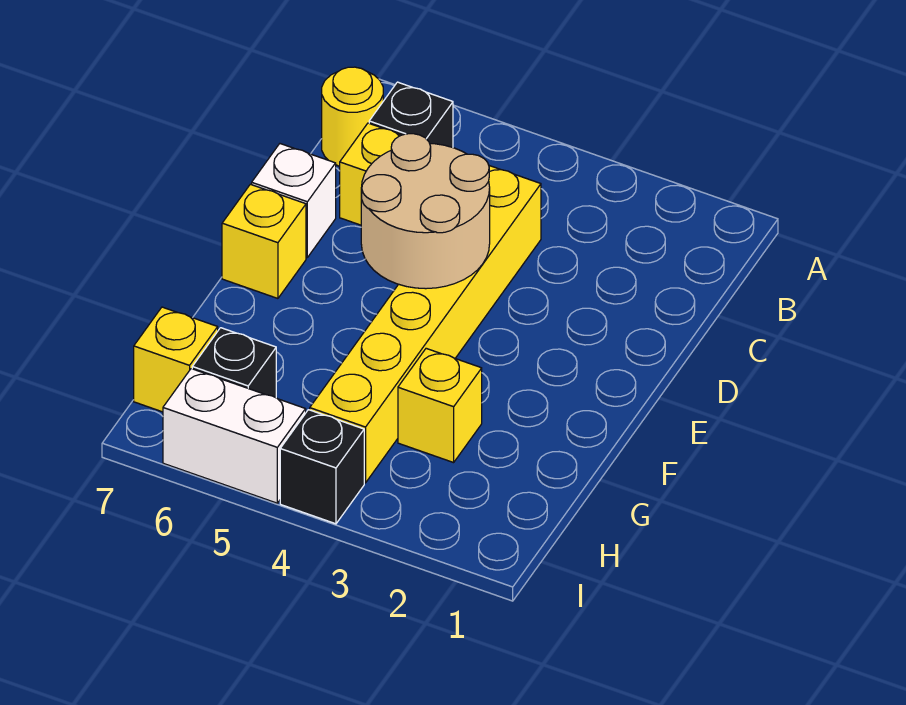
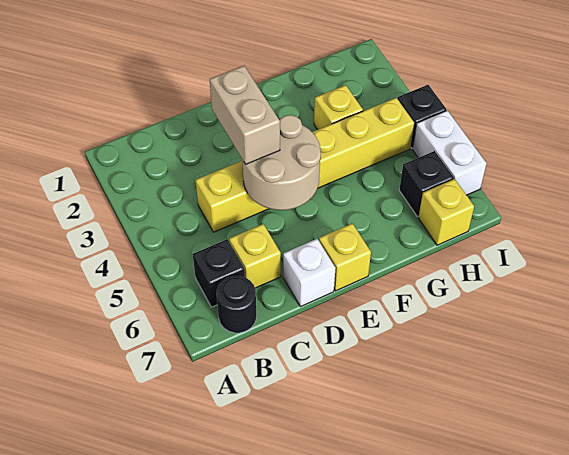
yellow round brick B7 level 1 -> black round brick B7 level 1
none -> tan brick D3:D4 level 3

